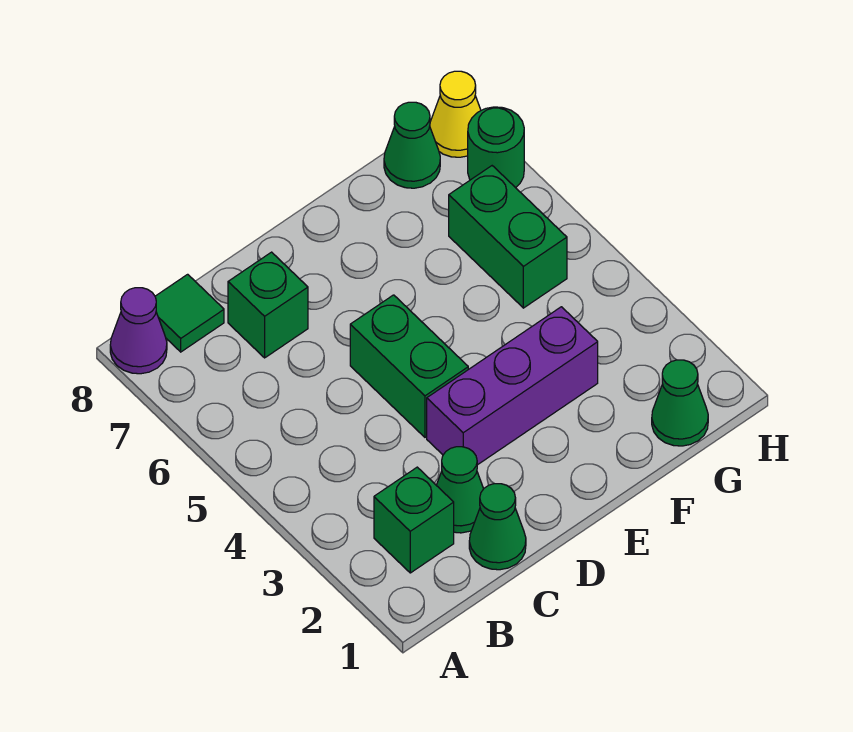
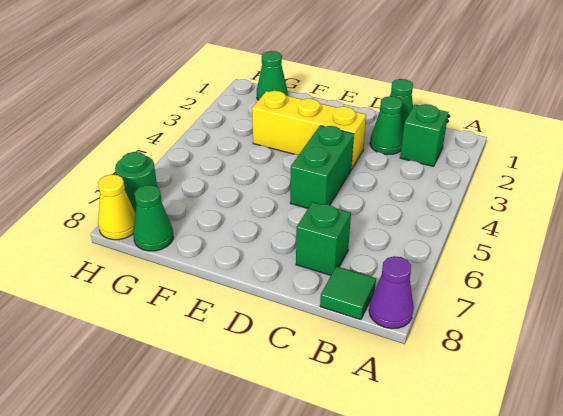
purple brick D3:F3 level 1 -> yellow brick D3:F3 level 1
green brick G5:G6 level 1 -> none

